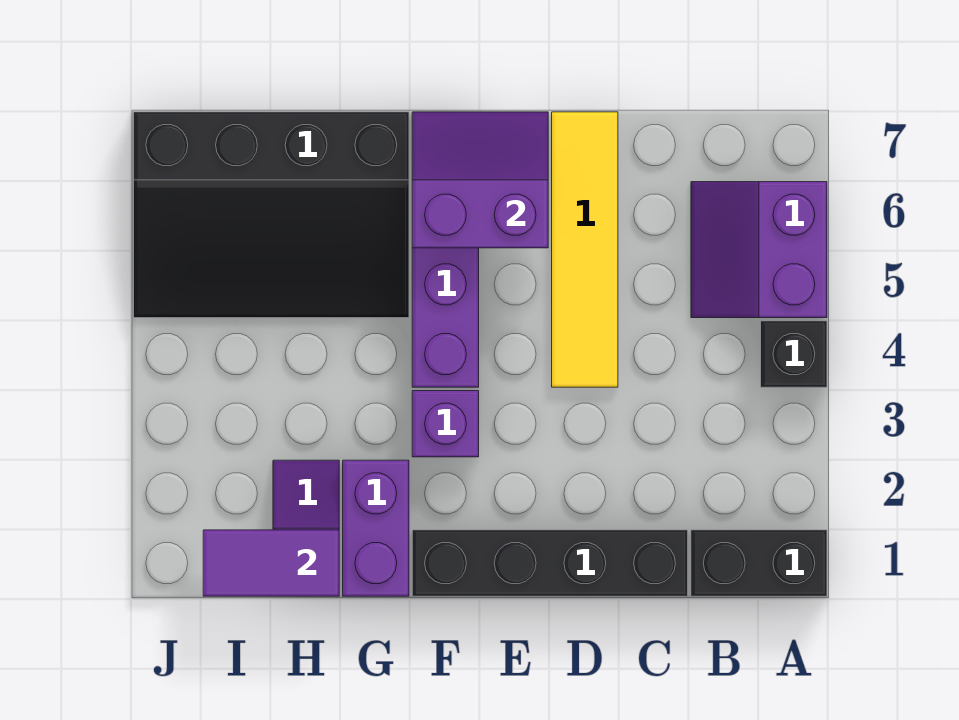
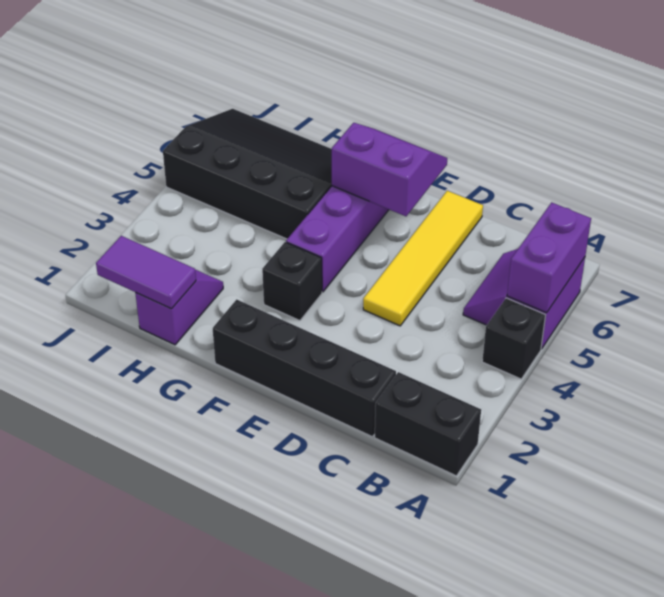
purple brick F3 level 1 -> black brick F3 level 1
purple brick G1:G2 level 1 -> purple brick A5:A6 level 2
black slope G5:J7 level 1 top 7 -> black slope G5:J7 level 1 top 5

